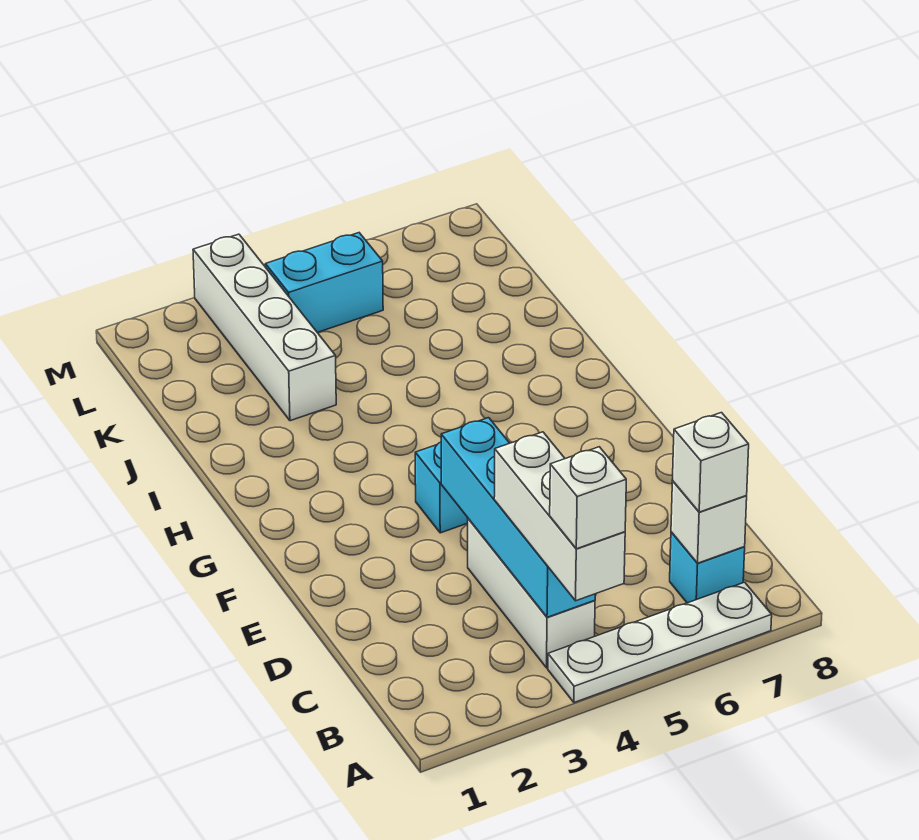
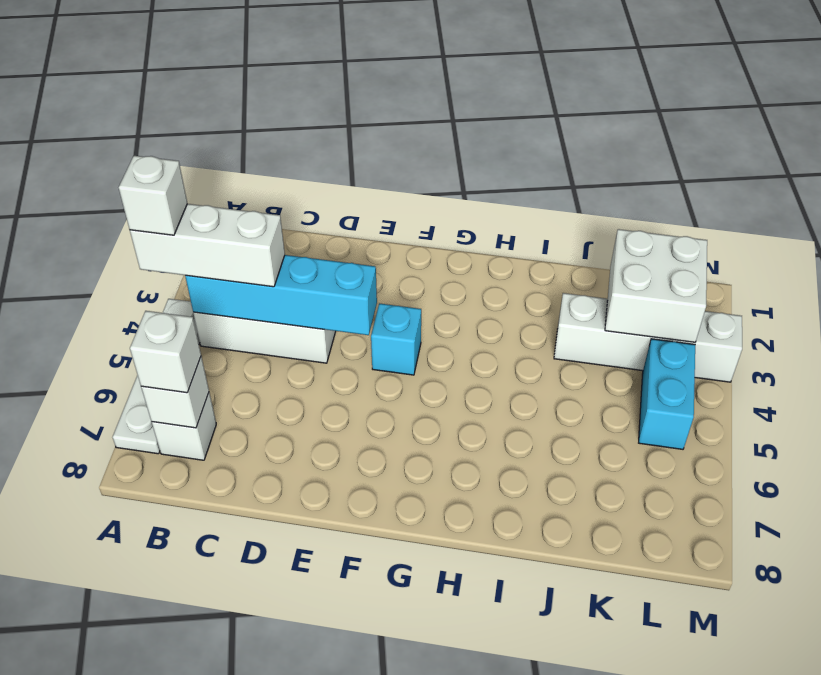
cyan brick B7 level 1 -> white brick B7 level 1
none -> white brick K2:L3 level 2

